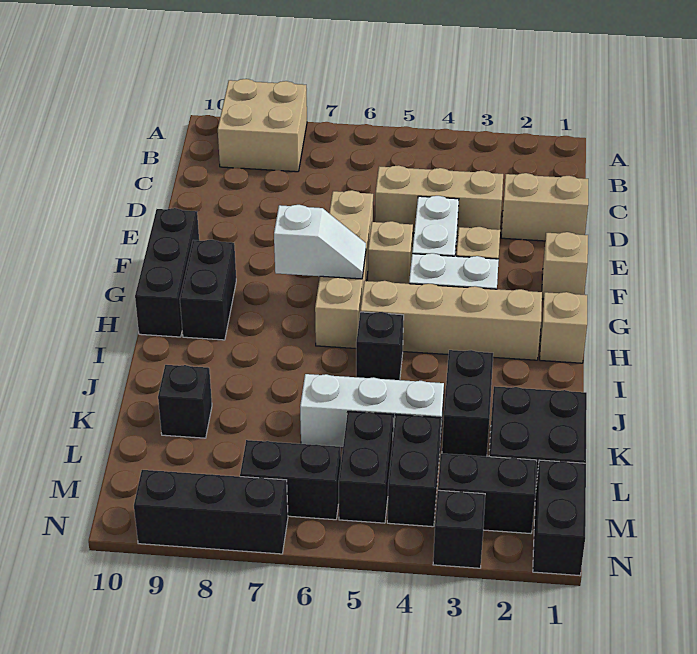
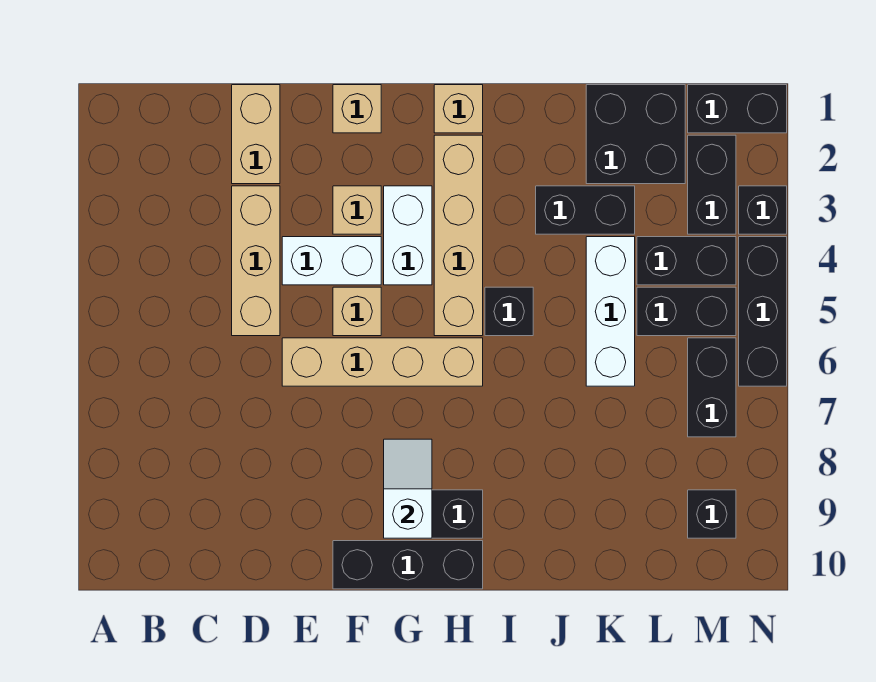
tan brick A8:B9 level 1 -> none
white slope G6:G7 level 2 top 7 -> white slope G8:G9 level 2 top 9
black brick K9 level 1 -> black brick M9 level 1
black brick N7:N9 level 1 -> black brick N4:N6 level 1

